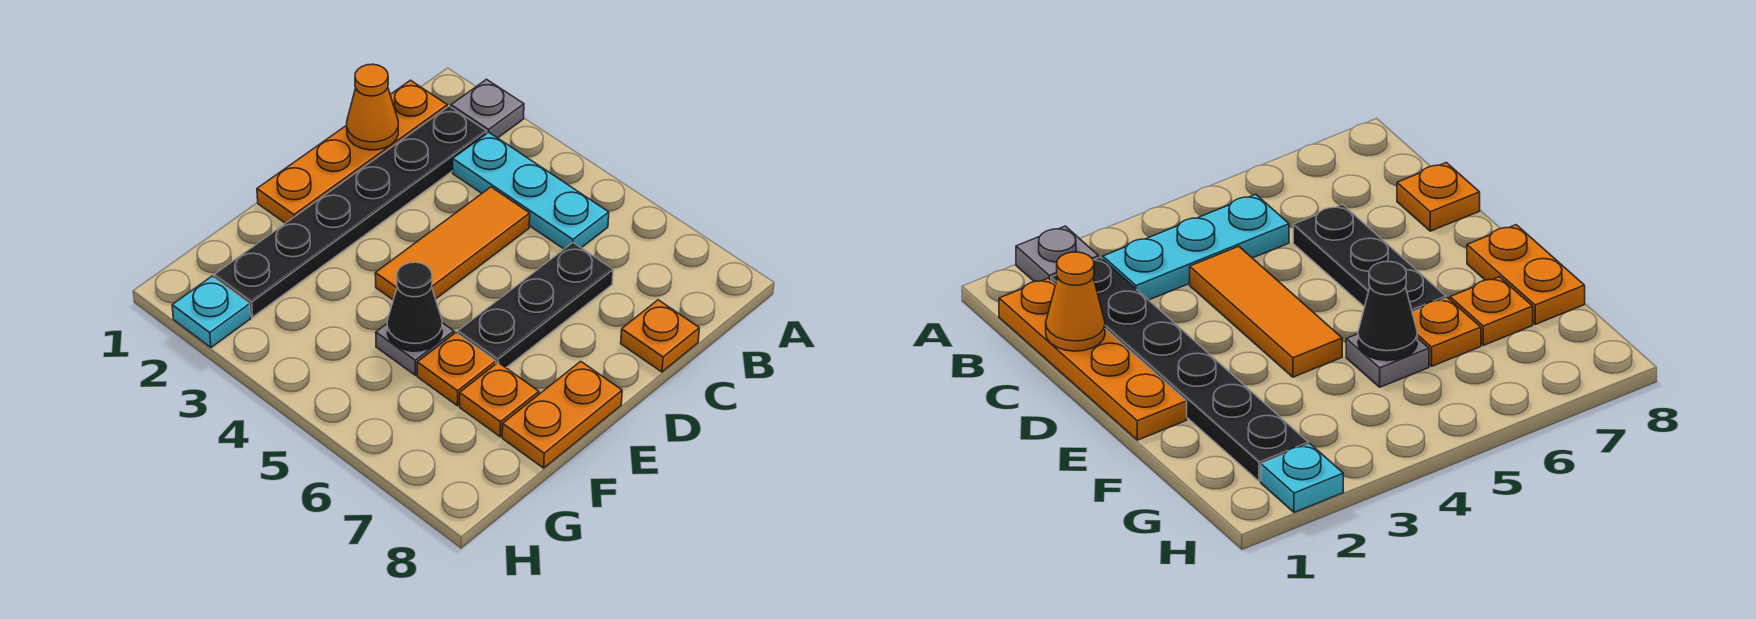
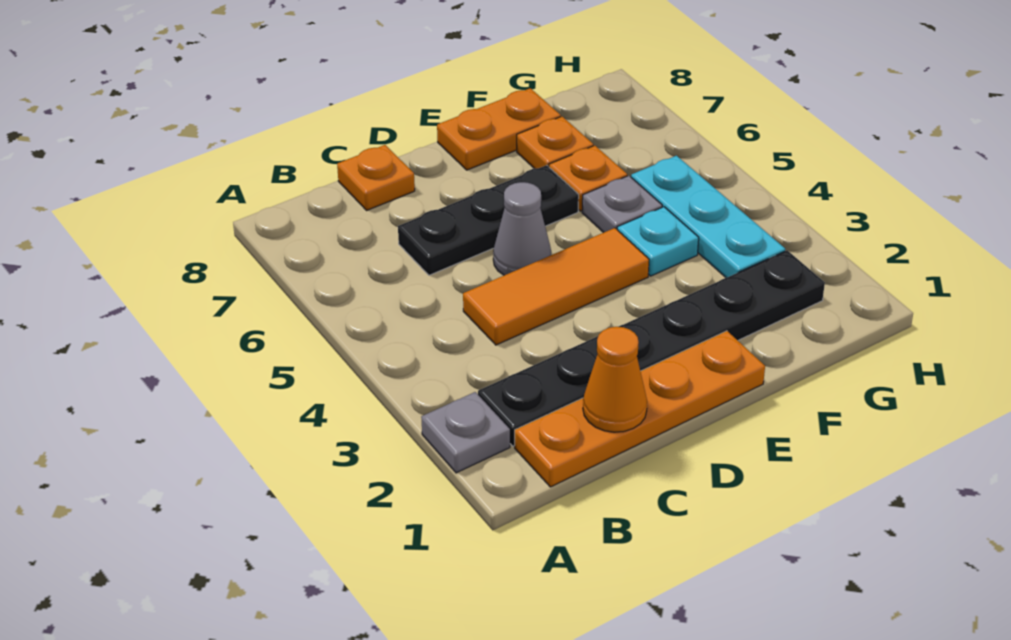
cyan plate B3:B5 level 1 -> cyan plate G3:G5 level 1
none -> grey cone D5 level 1
black cone F5 level 2 -> none
cyan plate H2 level 1 -> cyan plate F4 level 1

